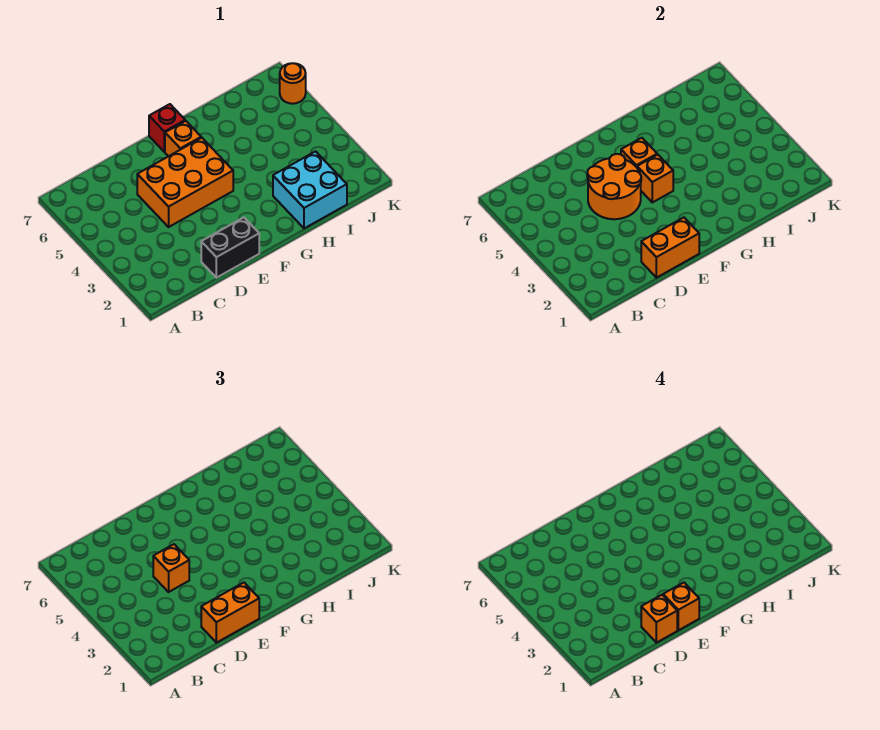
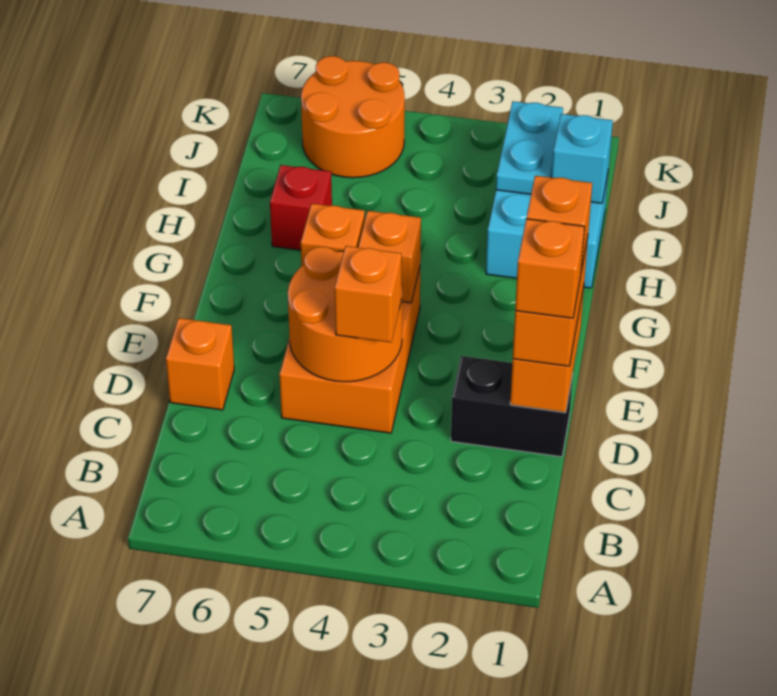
black brick D1:E1 level 1 -> black brick D1:D2 level 1
orange brick F6 level 1 -> orange brick D7 level 1
red brick F7 level 1 -> red brick H6 level 1
none -> cyan brick I1 level 2
none -> cyan plate I2:J2 level 2
orange round brick K6 level 1 -> orange round brick J5:K6 level 1

